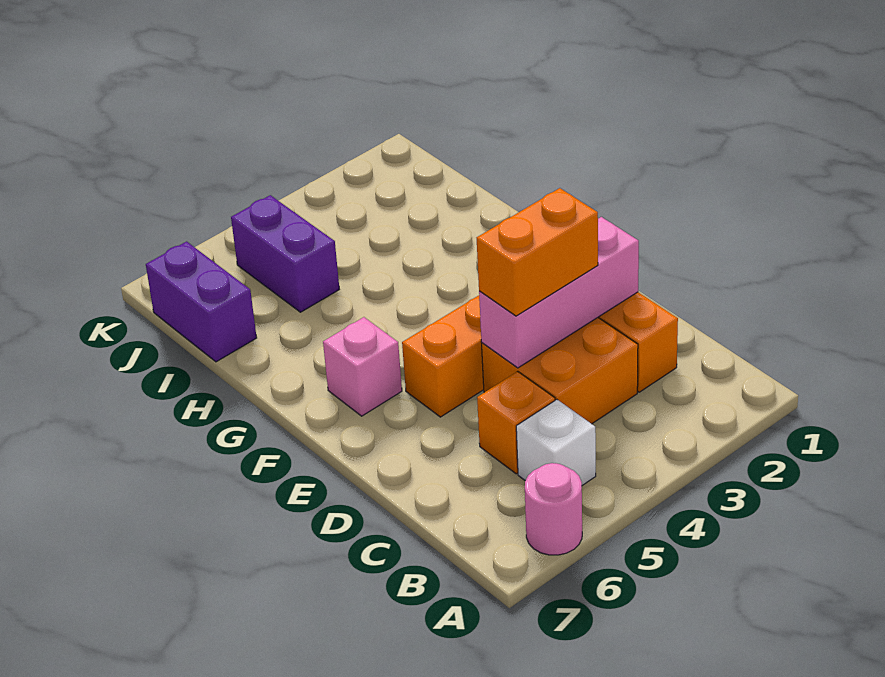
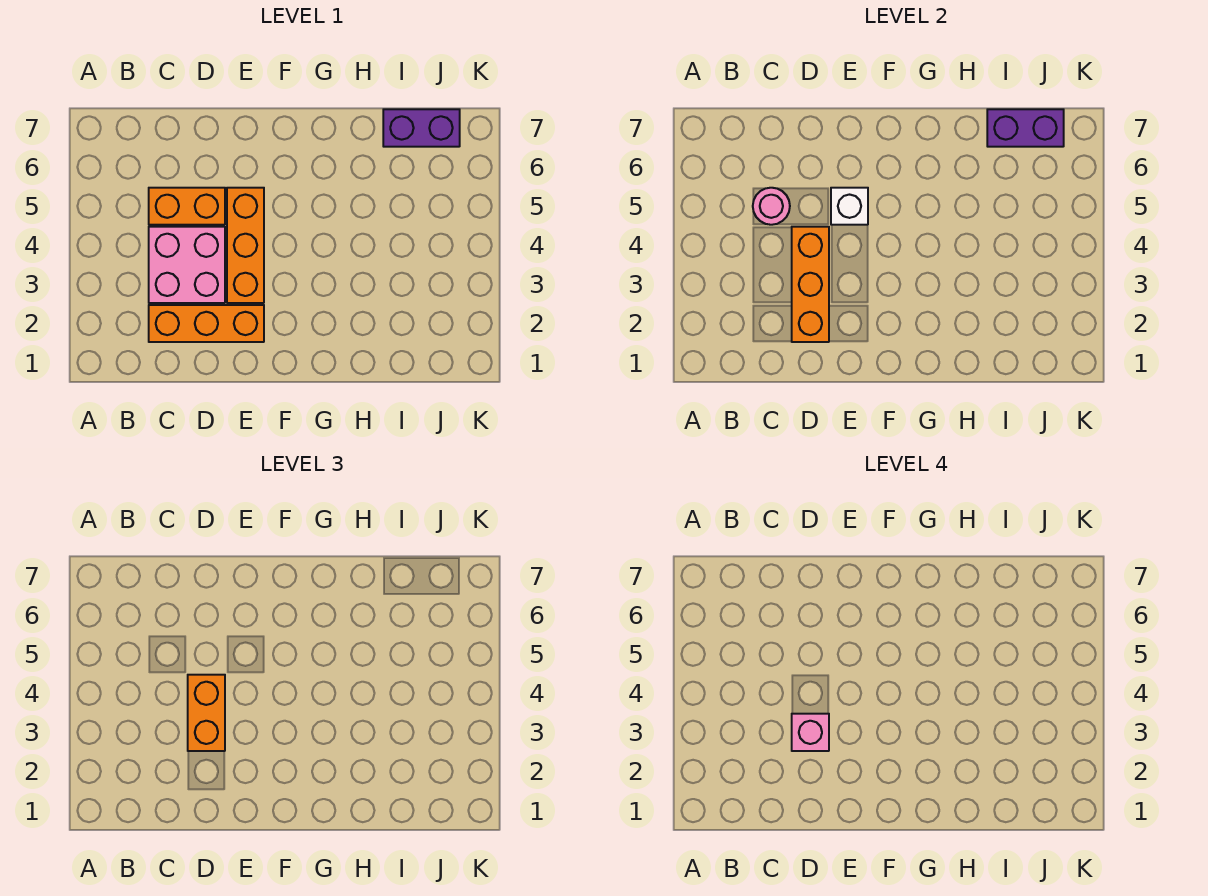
pink round brick A6 level 1 -> pink round brick C5 level 2
white brick B5 level 1 -> white brick E5 level 2
orange brick C3:D4 level 1 -> pink brick C3:D4 level 1
orange brick C5 level 1 -> orange brick C5:D5 level 1
pink brick D2:D4 level 2 -> orange brick D2:D4 level 2
pink brick F6 level 1 -> pink brick D3 level 4
purple brick I5:J5 level 1 -> purple brick I7:J7 level 2

